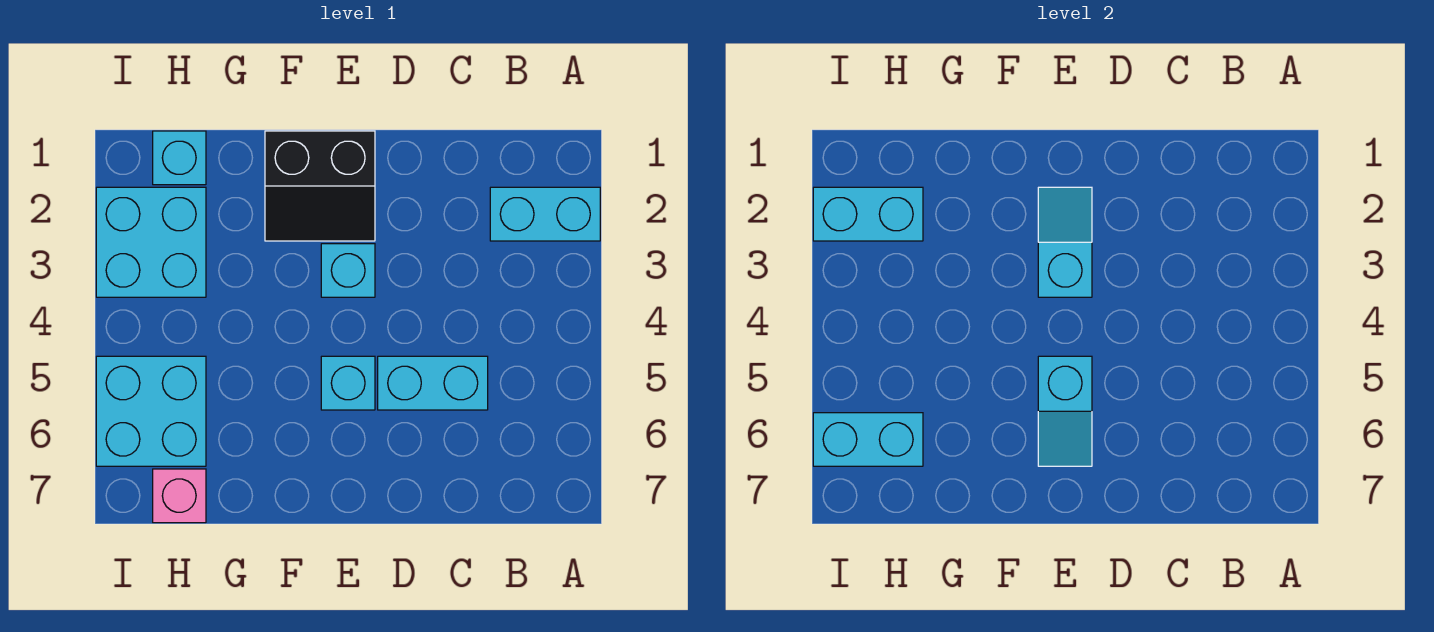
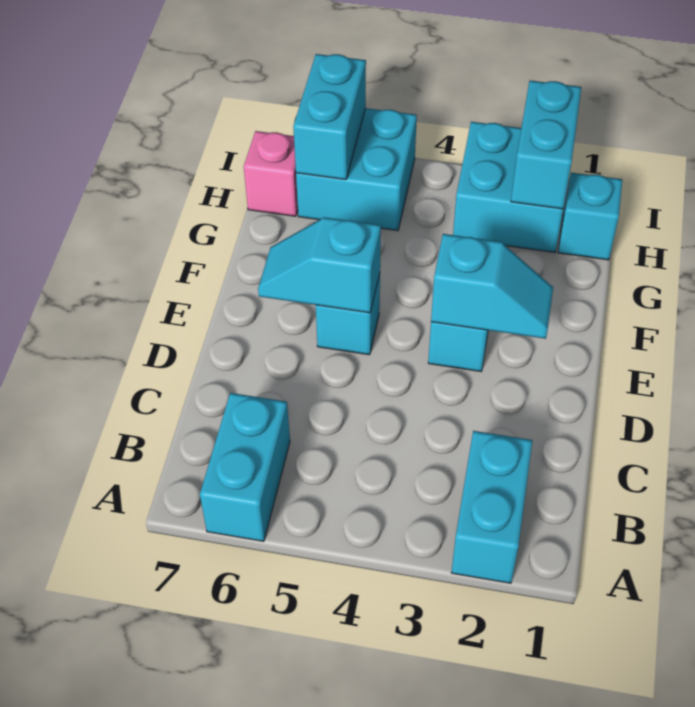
cyan brick C5:D5 level 1 -> cyan brick A6:B6 level 1
black slope E1:F2 level 1 top 1 -> none

